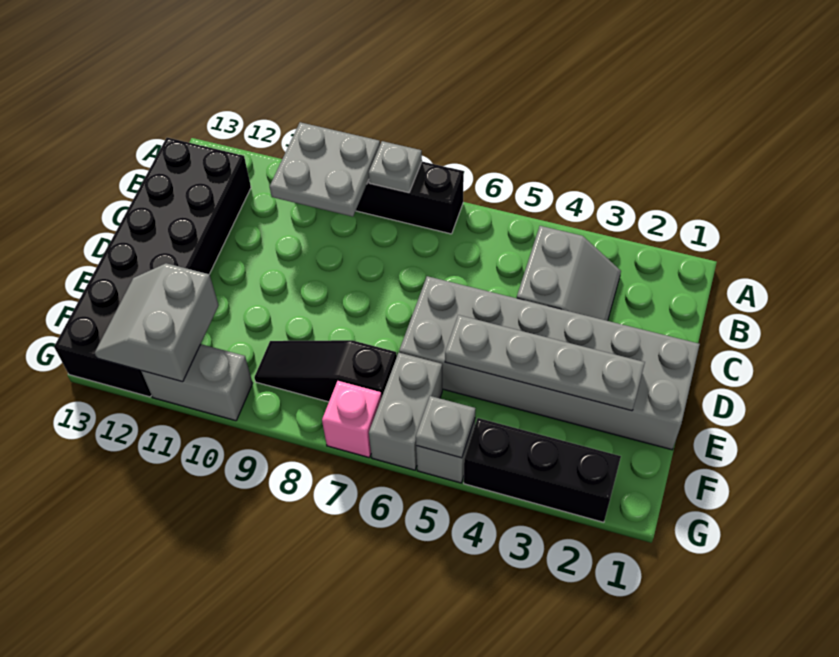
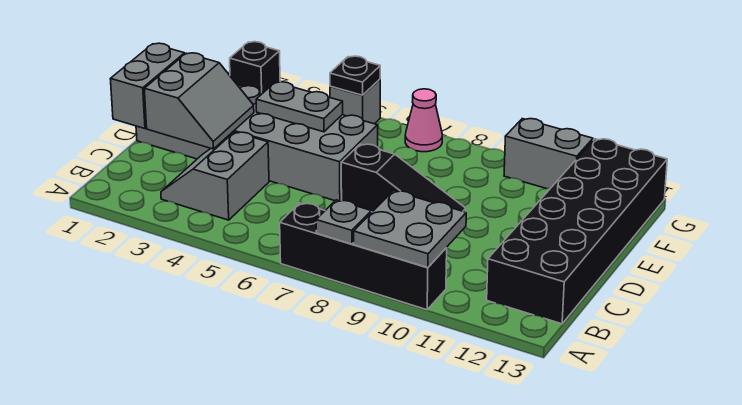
grey plate E2:E5 level 2 -> grey plate E4:E5 level 2
grey brick F6:G6 level 1 -> grey brick C1:D1 level 2
black slope F7:F9 level 1 top 7 -> black slope D7:D9 level 1 top 7
grey slope F11:G12 level 2 top 11 -> grey slope C2:D3 level 2 top 2
black brick G2:G4 level 1 -> black brick G2 level 1
grey plate G5 level 2 -> black plate G5 level 2
pink brick G7 level 1 -> pink cone G7 level 1

